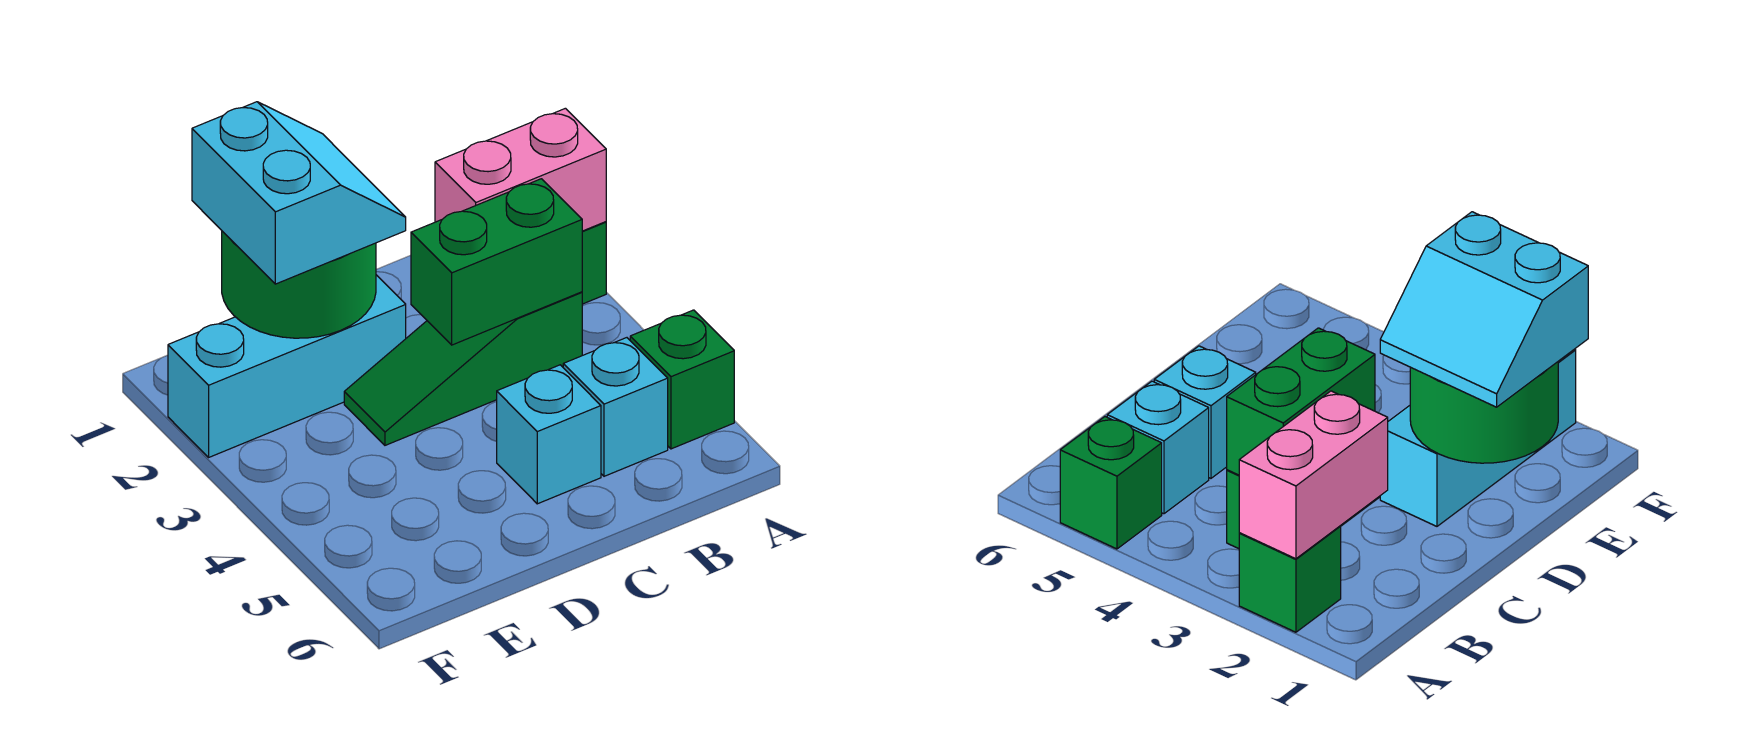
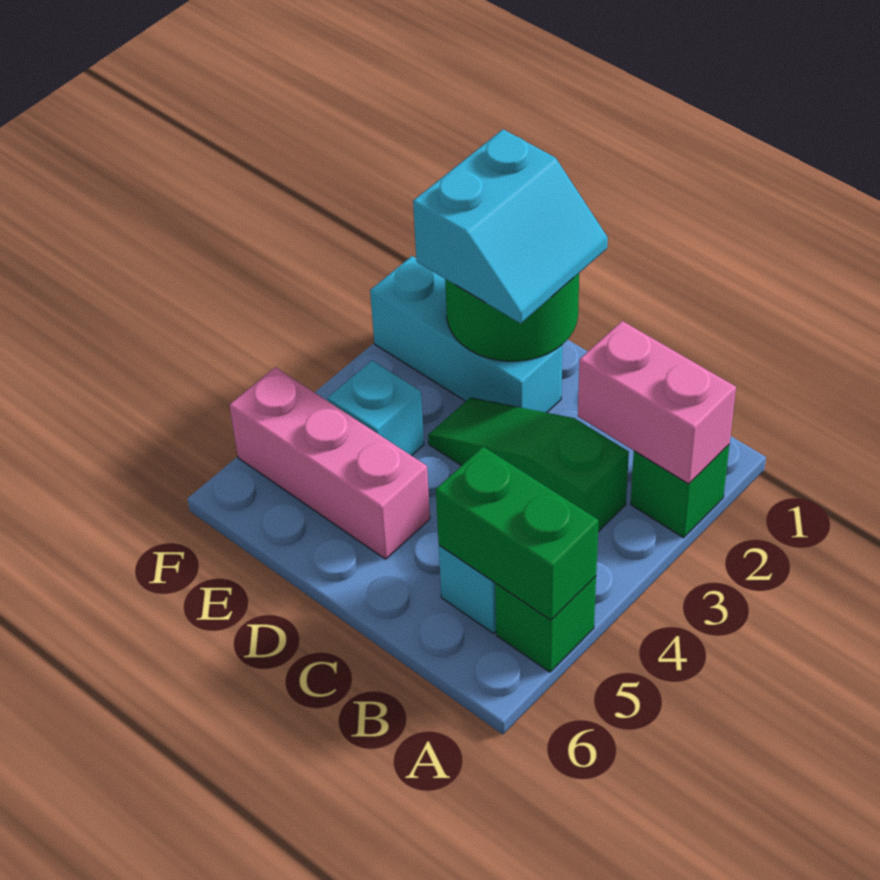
green brick B3:C3 level 2 -> green brick A5:B5 level 2
cyan brick C5 level 1 -> cyan brick E4 level 1
none -> pink brick D5:F5 level 1

